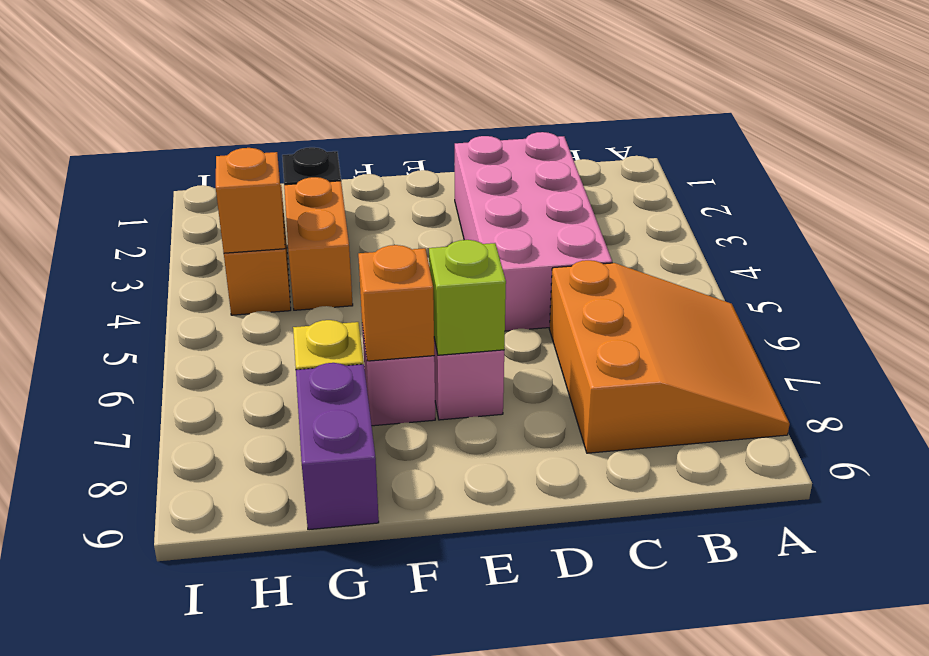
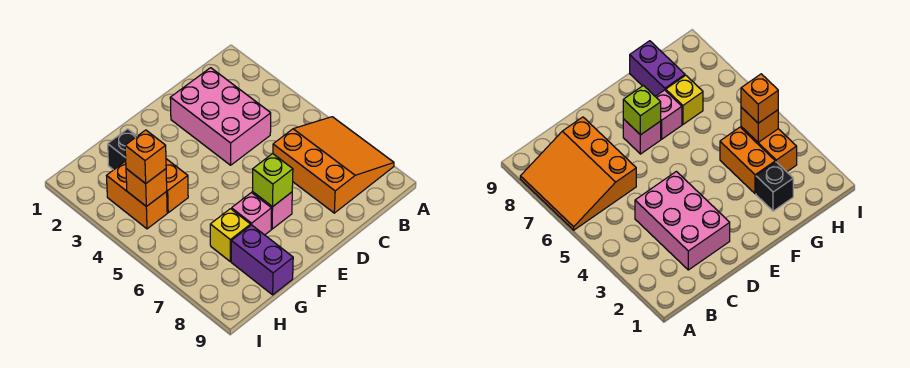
pink brick C2:D5 level 1 -> pink brick C2:D4 level 1
orange brick F7 level 2 -> orange brick H4 level 3

